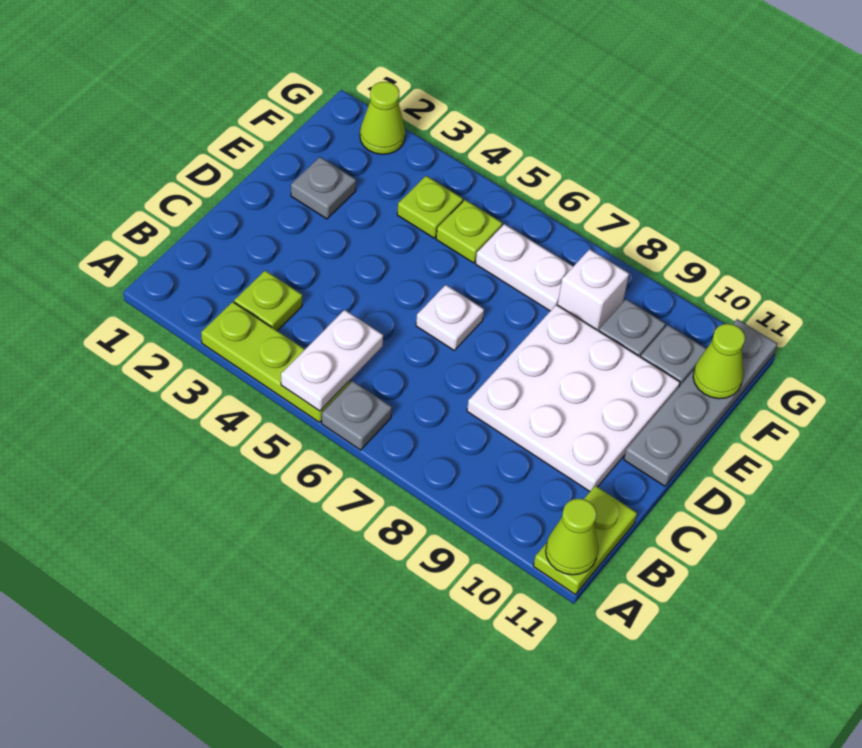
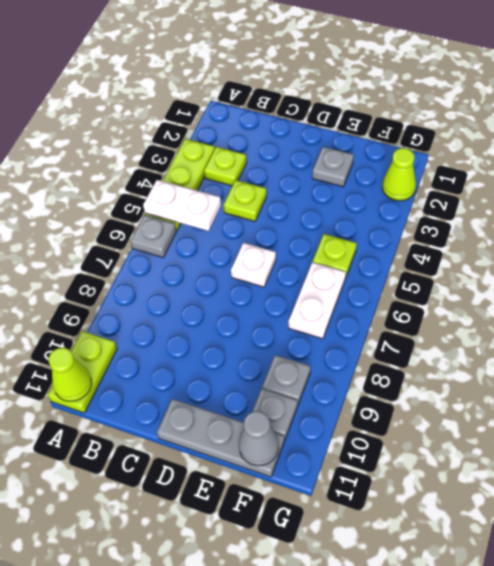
lime plate A11:B11 level 1 -> lime plate A10:A11 level 1
white plate C8:E10 level 1 -> none
grey plate D11:G11 level 1 -> grey plate D11:F11 level 1
lime plate F4 level 1 -> lime plate C4 level 1
white brick F8 level 1 -> none
lime cone F11 level 2 -> grey cone F11 level 2

